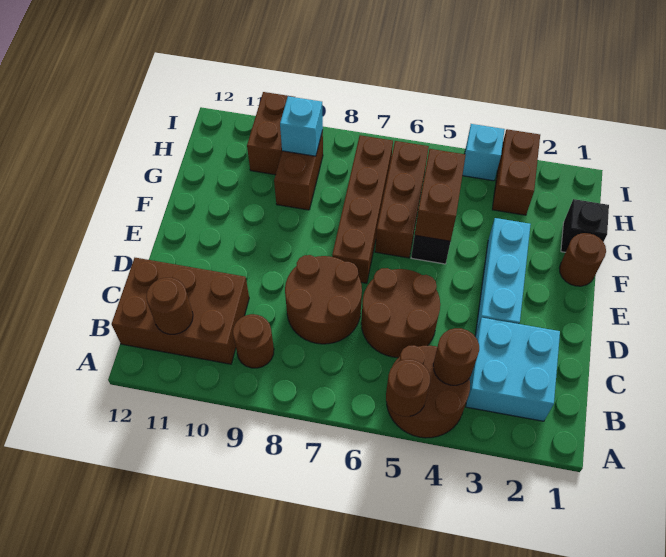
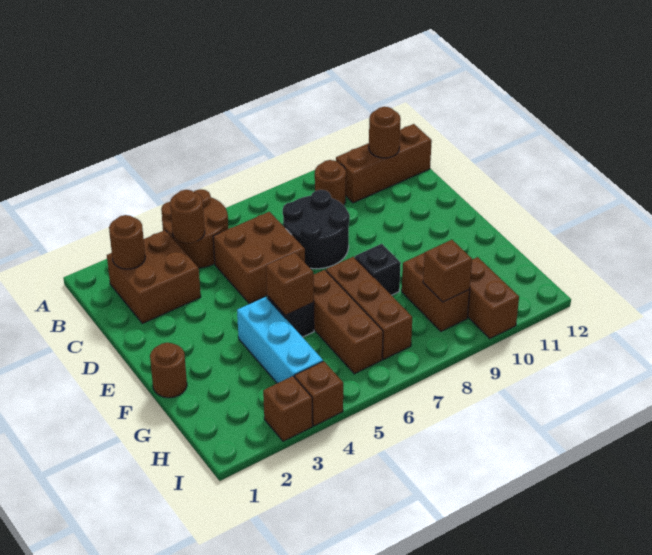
brown round brick A5 level 2 -> brown round brick B2 level 2
cyan brick B2:C3 level 1 -> brown brick B2:C3 level 1
brown brick B10:C12 level 1 -> brown brick B10:B12 level 1
brown round brick C5:D6 level 1 -> brown brick C5:D6 level 1
brown round brick C7:D8 level 1 -> black round brick C7:D8 level 1
cyan brick D3:F3 level 1 -> cyan brick F4:H4 level 1
brown brick E7:H7 level 1 -> brown brick F7:H7 level 1
brown brick F5:G5 level 2 -> brown brick F5 level 2
black brick G1 level 1 -> black brick F8 level 1
brown brick H3:I3 level 1 -> brown brick I3 level 1
cyan brick H9 level 2 -> brown brick H9 level 2
cyan brick I4 level 1 -> brown brick I4 level 1

